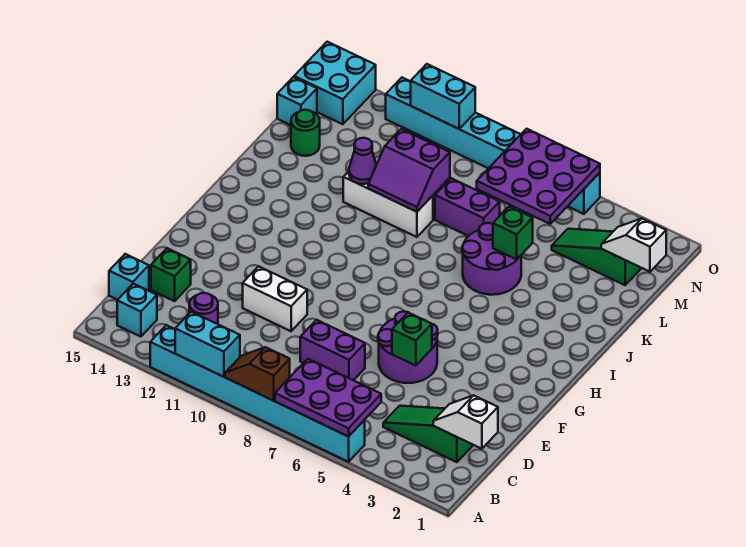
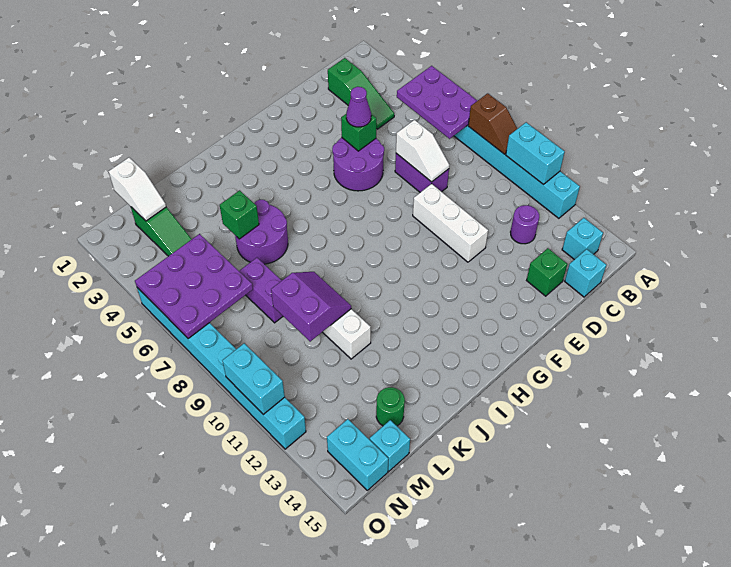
white slope C1:C2 level 2 top 1 -> white slope D7:D8 level 2 top 7
white brick E10:E11 level 1 -> white brick E9:E11 level 1
purple cone K11 level 2 -> purple cone E5 level 3
cyan brick N14:O15 level 1 -> cyan brick N14:N15 level 1

